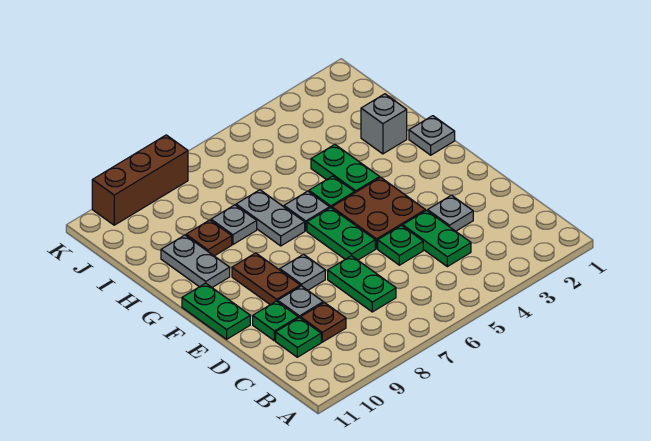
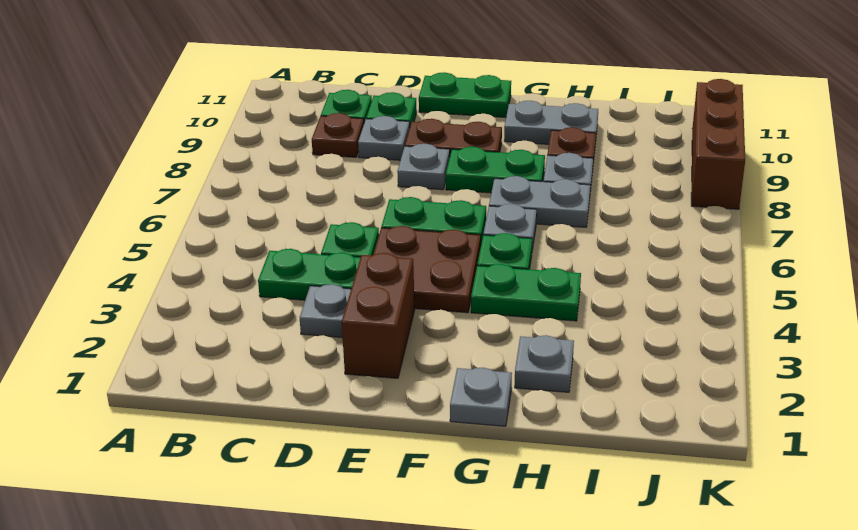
green plate C7:D7 level 1 -> green plate F8:G8 level 1
none -> brown brick E2:E3 level 1
grey brick H2 level 1 -> grey plate H2 level 1

